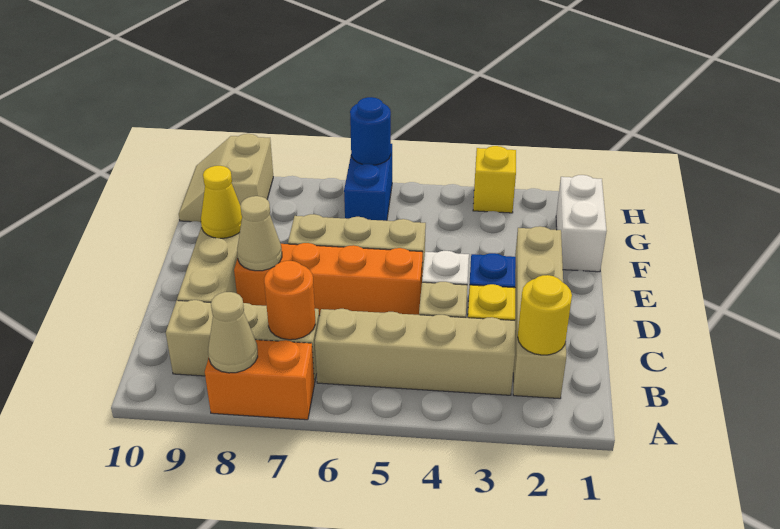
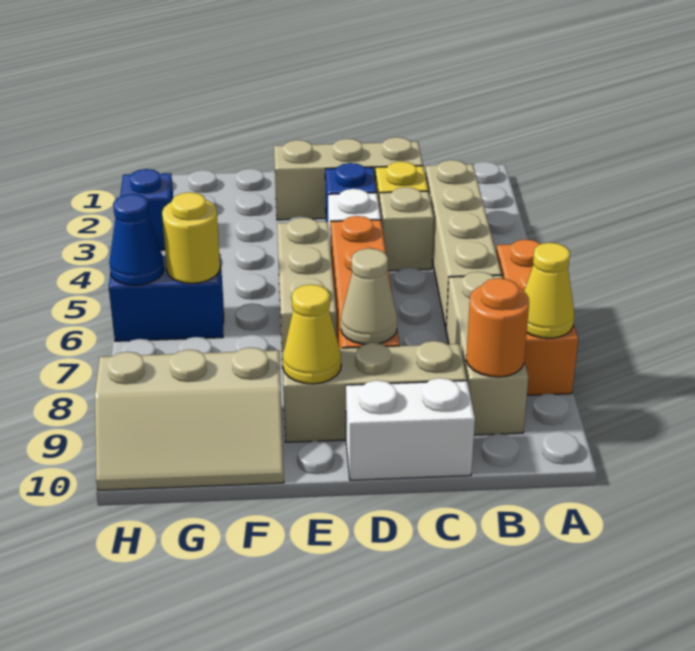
orange brick A7:A8 level 1 -> orange brick A6:A8 level 1
tan cone A8 level 2 -> yellow cone A8 level 2
tan brick B2:E2 level 1 -> tan brick C2:E2 level 1
yellow round brick B2 level 2 -> yellow round brick G6 level 2
orange round brick B7 level 2 -> orange round brick B9 level 2
white brick F1:G1 level 1 -> white brick C10:D10 level 1
tan slope G9:H10 level 1 top 9 -> tan slope F9:H10 level 1 top 9
yellow brick H3 level 1 -> blue brick H3 level 1
blue round brick H6 level 2 -> blue cone H6 level 2

